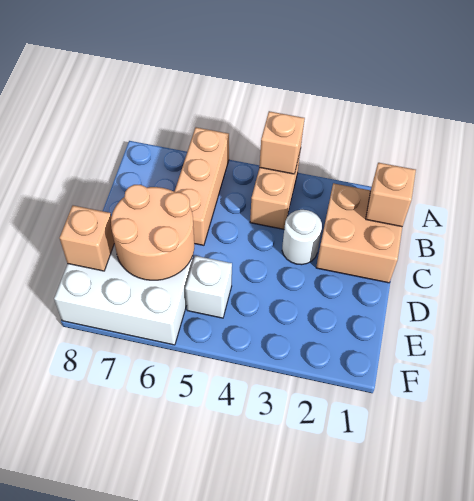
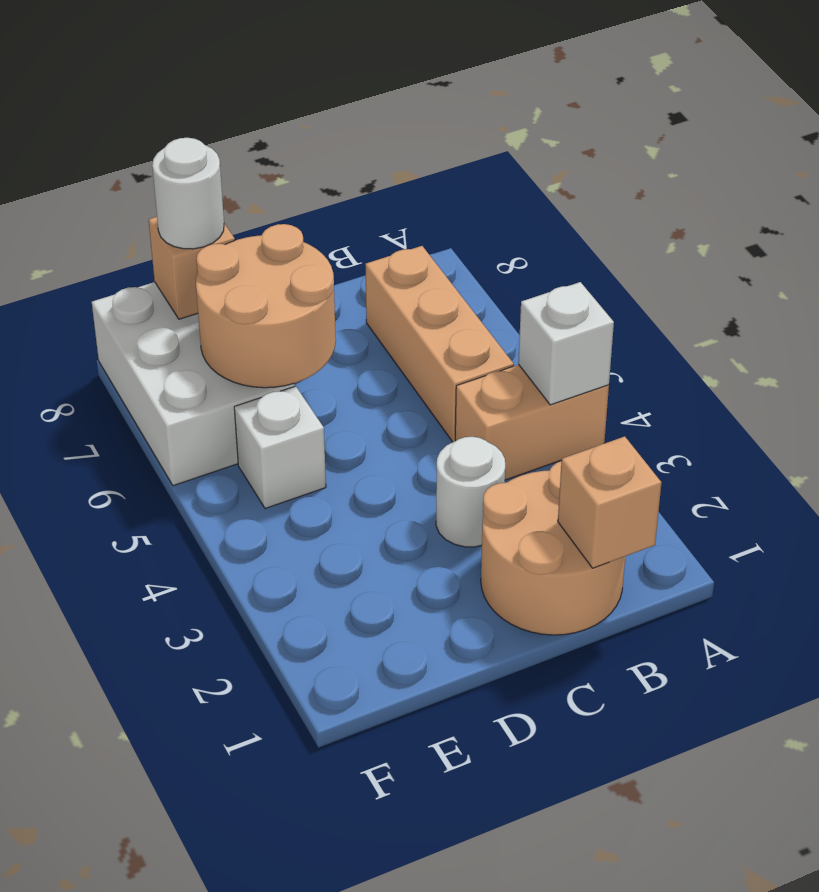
tan brick A4 level 2 -> white brick A4 level 2
tan brick A6:C6 level 1 -> tan brick B5:B7 level 1
tan brick B1:C2 level 1 -> tan round brick B1:C2 level 1
none -> white round brick E8 level 3

